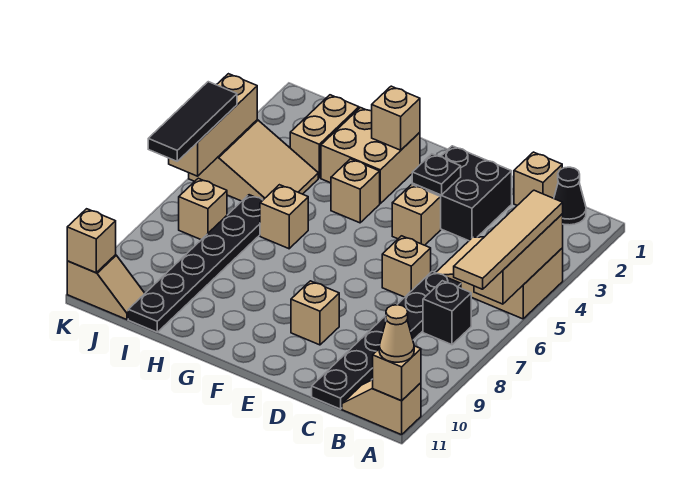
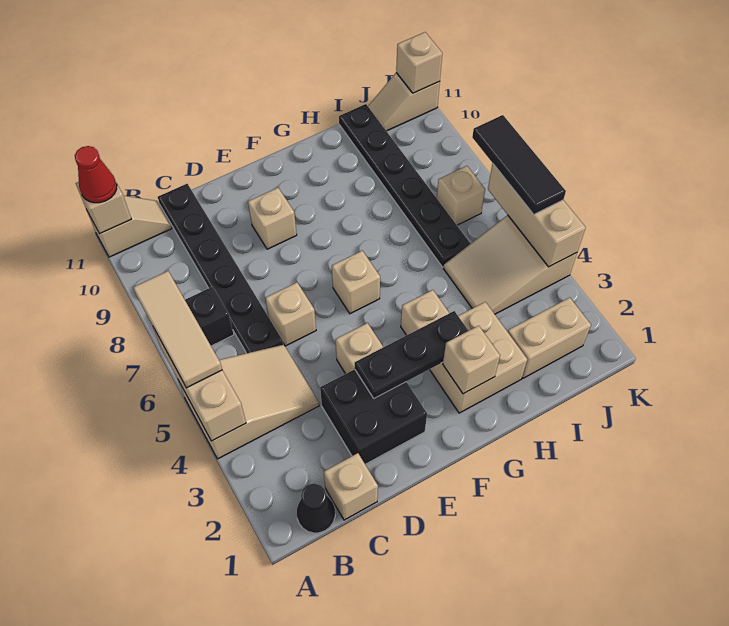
tan tile A4:A7 level 3 -> tan tile A5:A7 level 3
tan cone A11 level 3 -> red cone A11 level 3
black plate E3 level 2 -> black plate E3:G3 level 2
tan brick H6 level 1 -> tan brick F6 level 1
tan brick I2:I3 level 1 -> tan brick I2:J2 level 1

